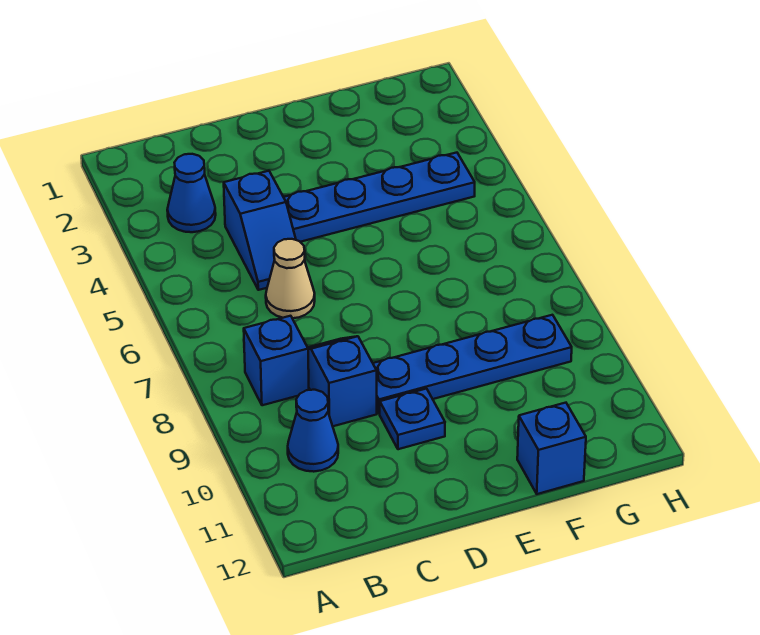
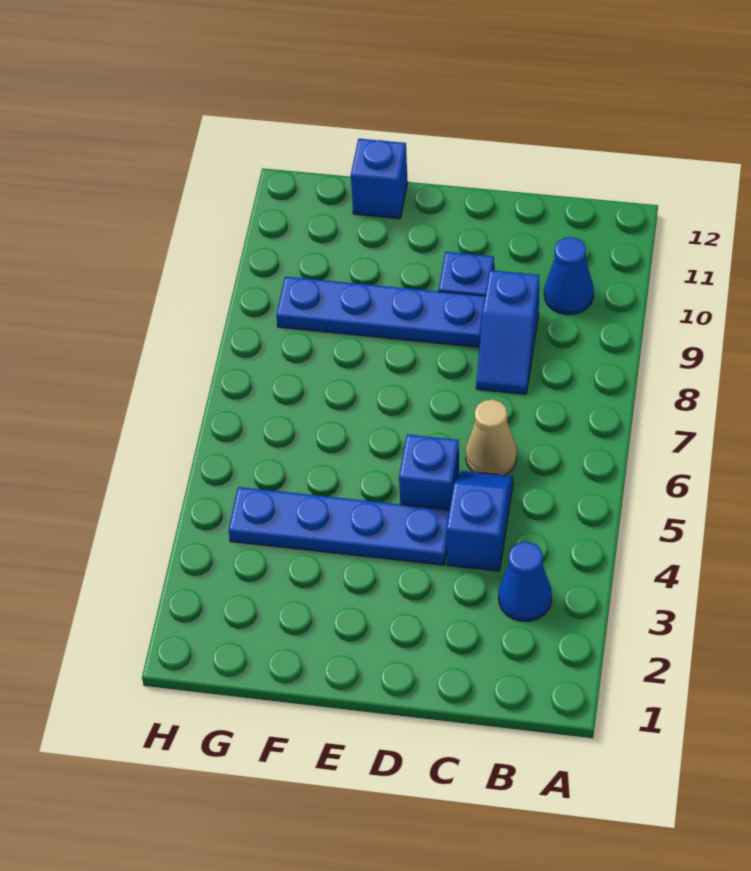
blue brick B8 level 1 -> blue brick D5 level 1

